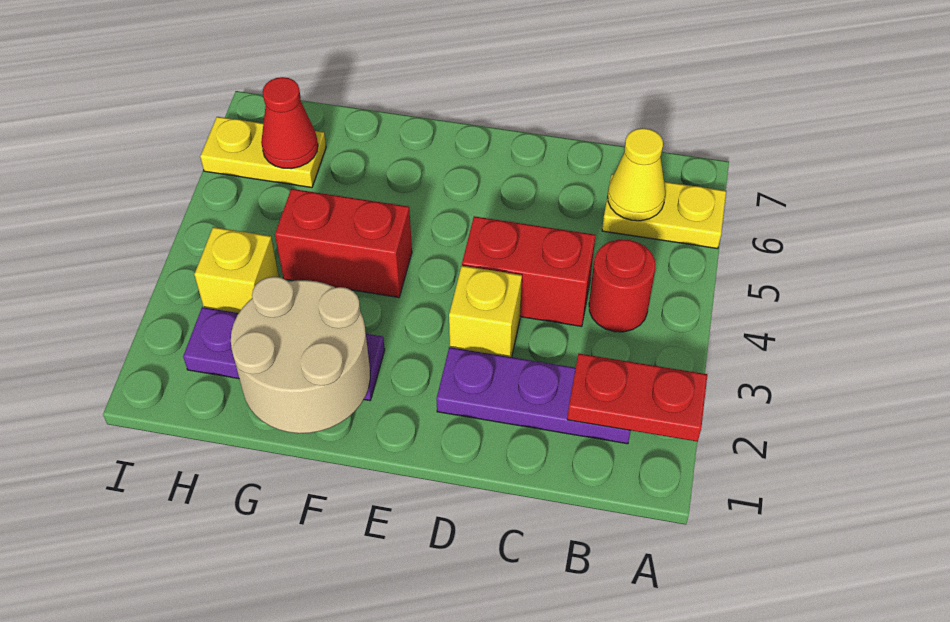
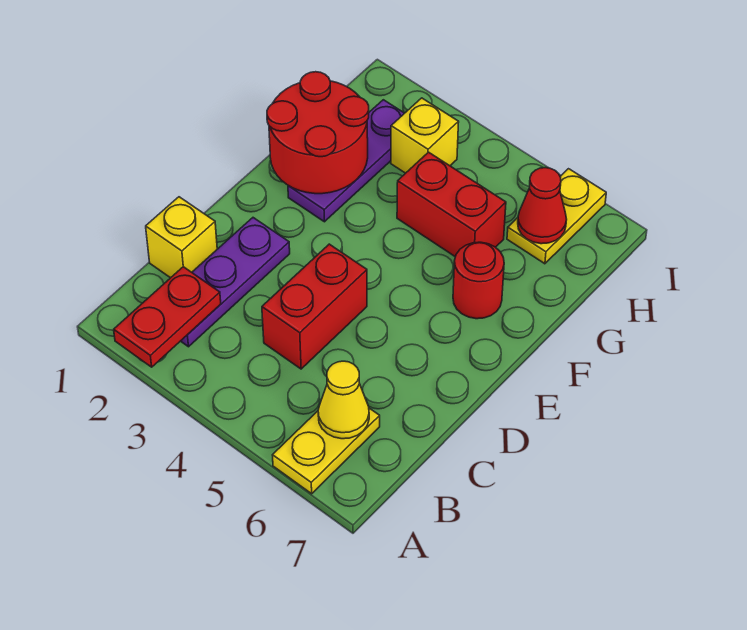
red round brick B4 level 1 -> red round brick F6 level 1
yellow brick D3 level 1 -> yellow brick C1 level 1
tan round brick F1:G2 level 2 -> red round brick F1:G2 level 2
red brick F4:G4 level 1 -> red brick G4:G5 level 1

